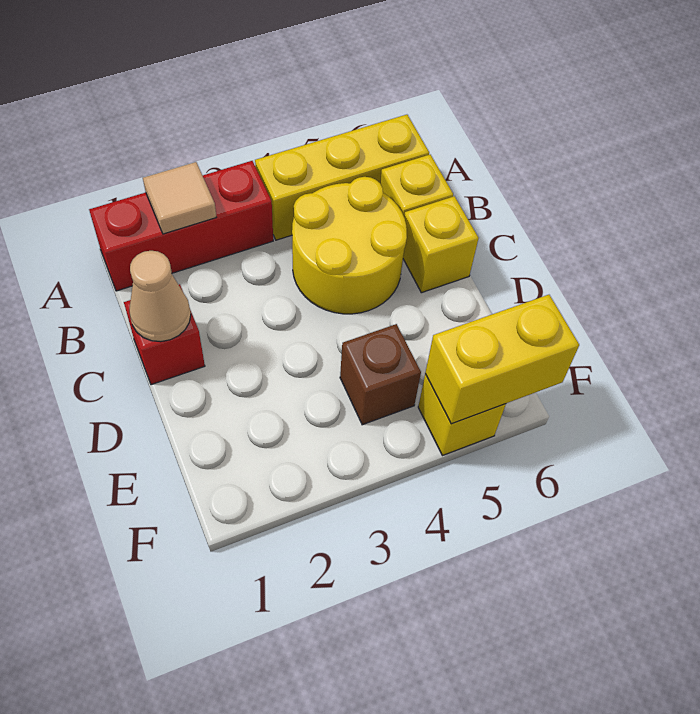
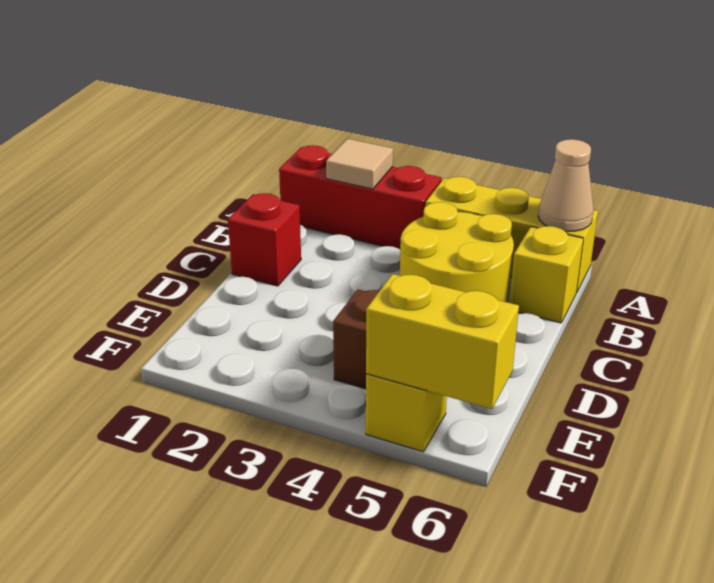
tan cone C1 level 2 -> tan cone A6 level 2
yellow brick C6 level 1 -> none

